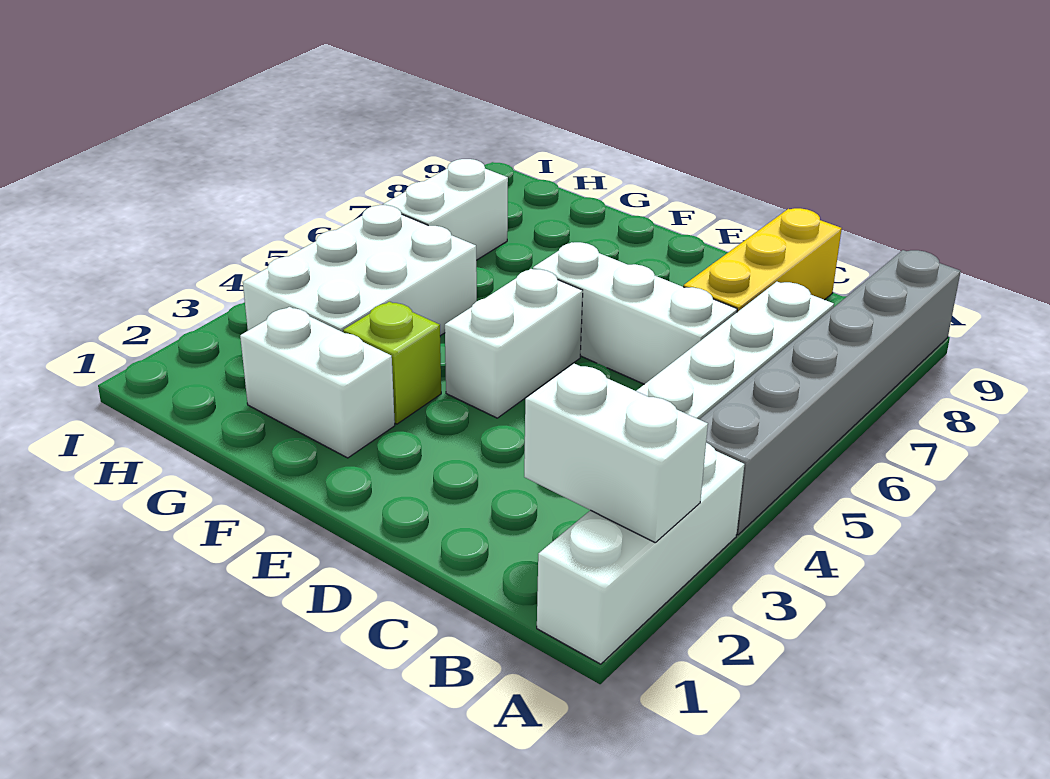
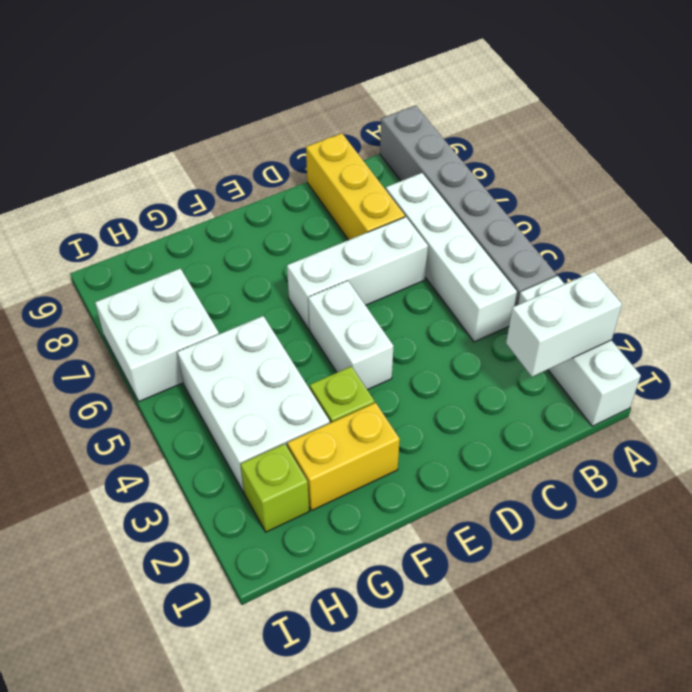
white brick F2:G2 level 1 -> yellow brick F2:G2 level 1
none -> lime brick H2 level 1
white brick H6:H7 level 1 -> white brick H6:I7 level 1

